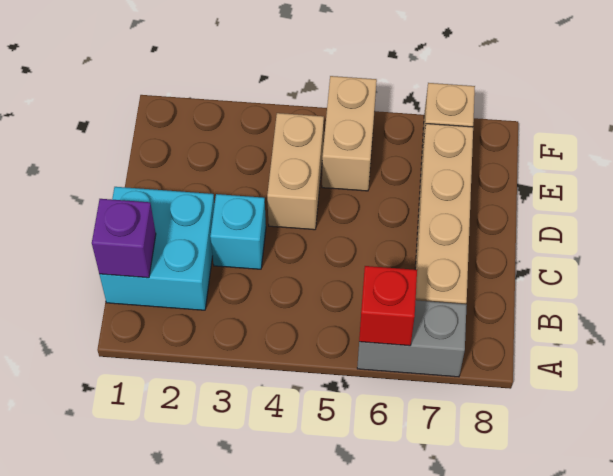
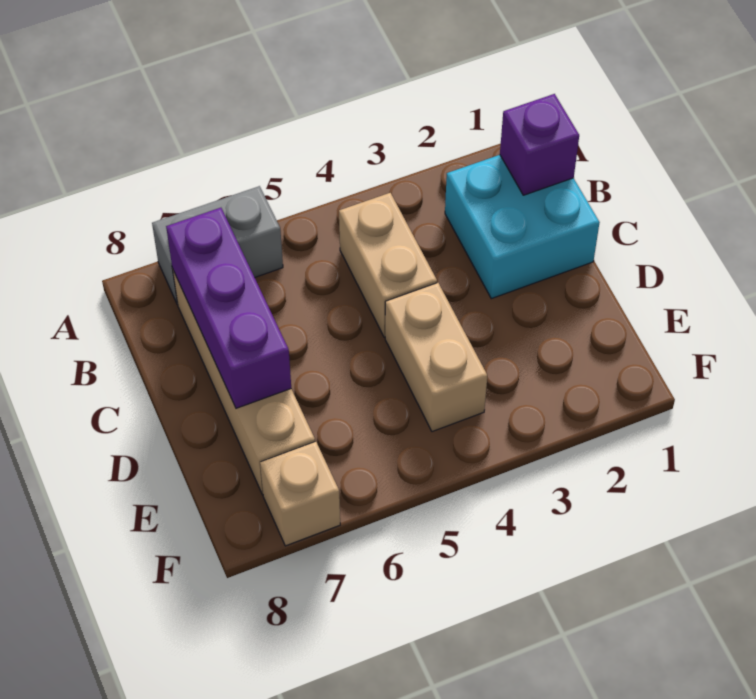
red brick A6 level 2 -> none
none -> purple brick B7:D7 level 2
cyan brick C3 level 1 -> none
tan brick E5:F5 level 1 -> tan brick B4:C4 level 1

